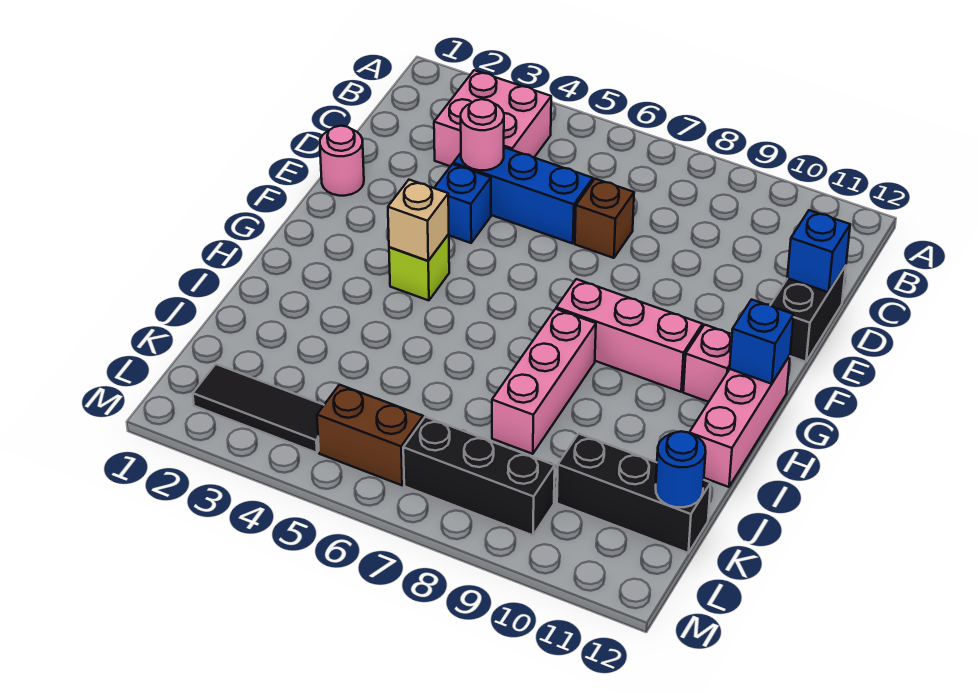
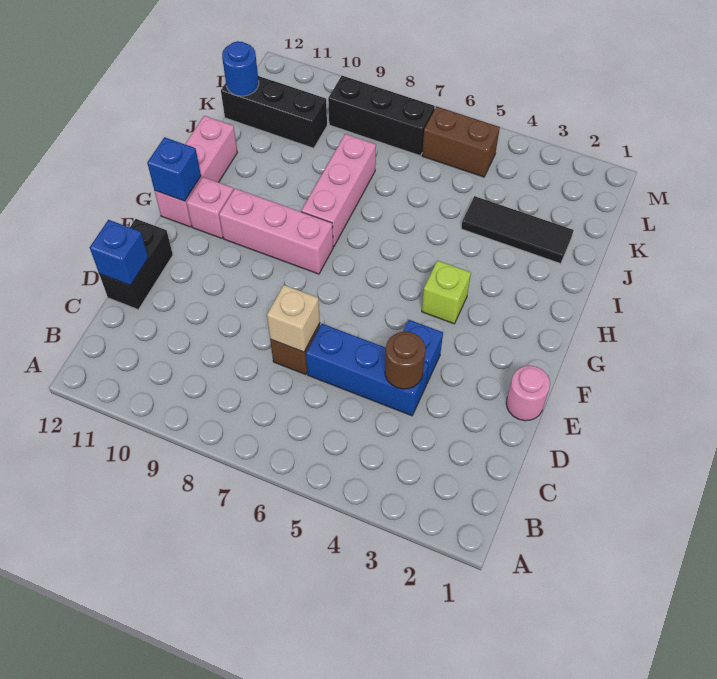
pink brick B3:C4 level 1 -> none
pink round brick D4 level 2 -> brown round brick D4 level 2
tan brick G4 level 2 -> tan brick D7 level 2
black tile L2:L4 level 1 -> black tile J2:J4 level 1

